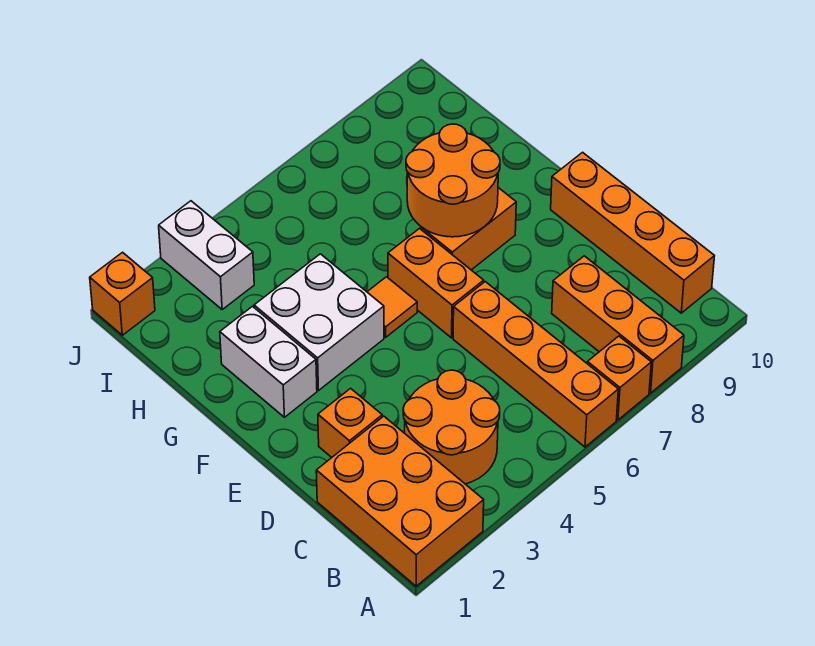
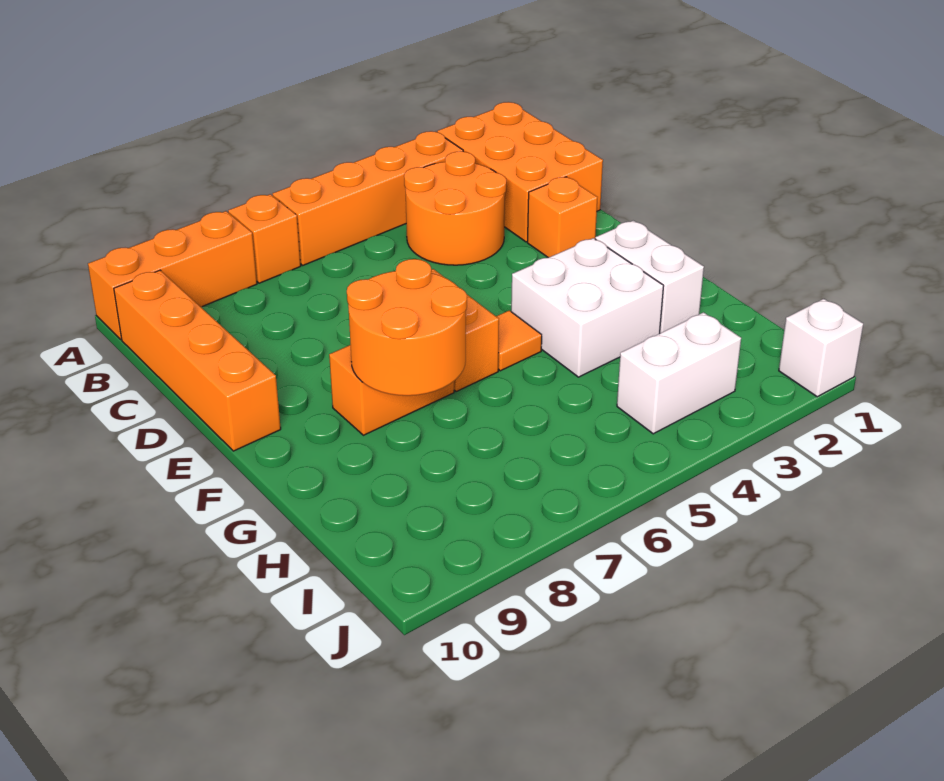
orange brick A6:D6 level 1 -> orange brick A3:A6 level 1
orange brick A8:C8 level 1 -> orange brick A8:A10 level 1
white brick I3:J3 level 1 -> white brick I3:I4 level 1
orange brick J1 level 1 -> white brick J1 level 1

